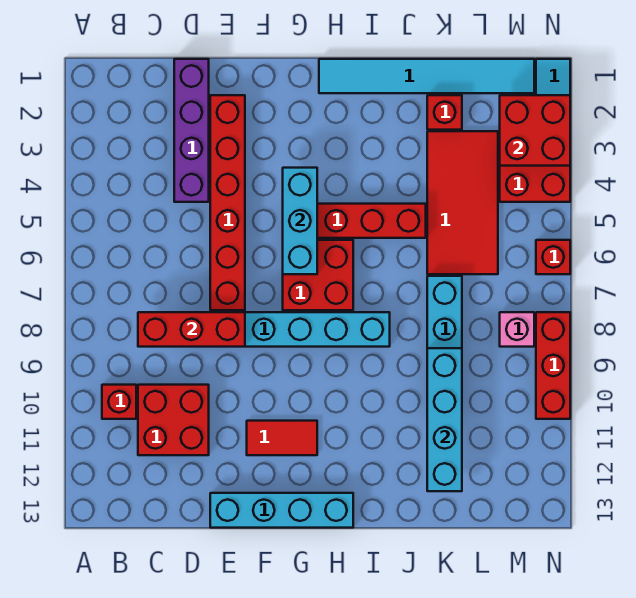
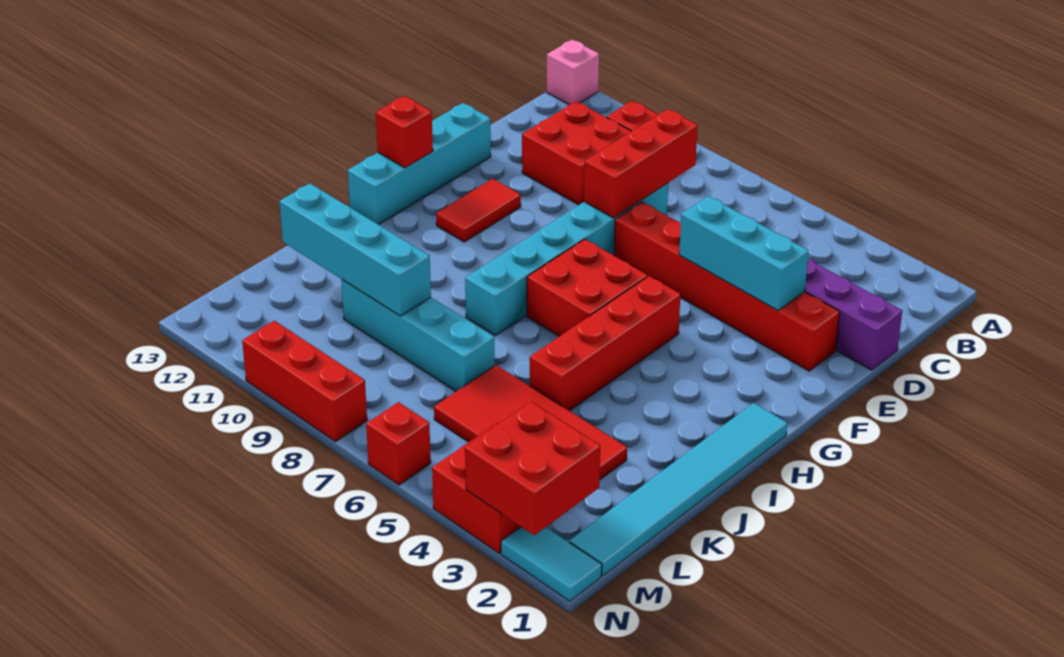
cyan brick G4:G6 level 2 -> cyan brick E3:E5 level 2
red brick K2 level 1 -> red brick G13 level 2
pink brick M8 level 1 -> pink brick A13 level 1

